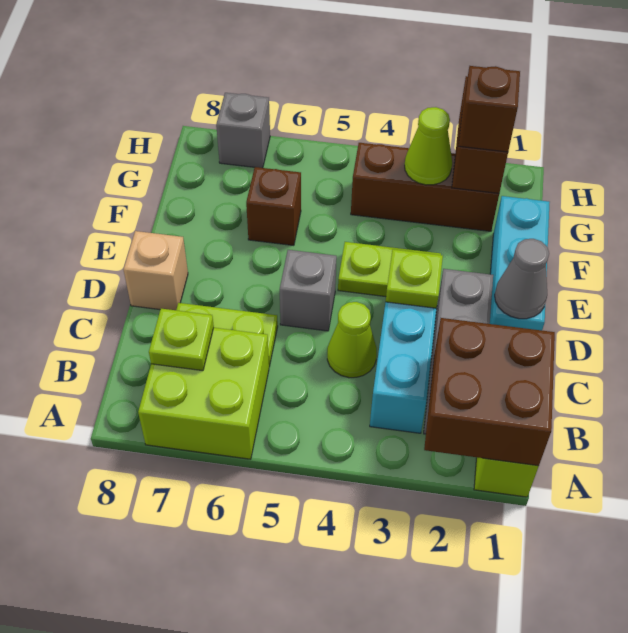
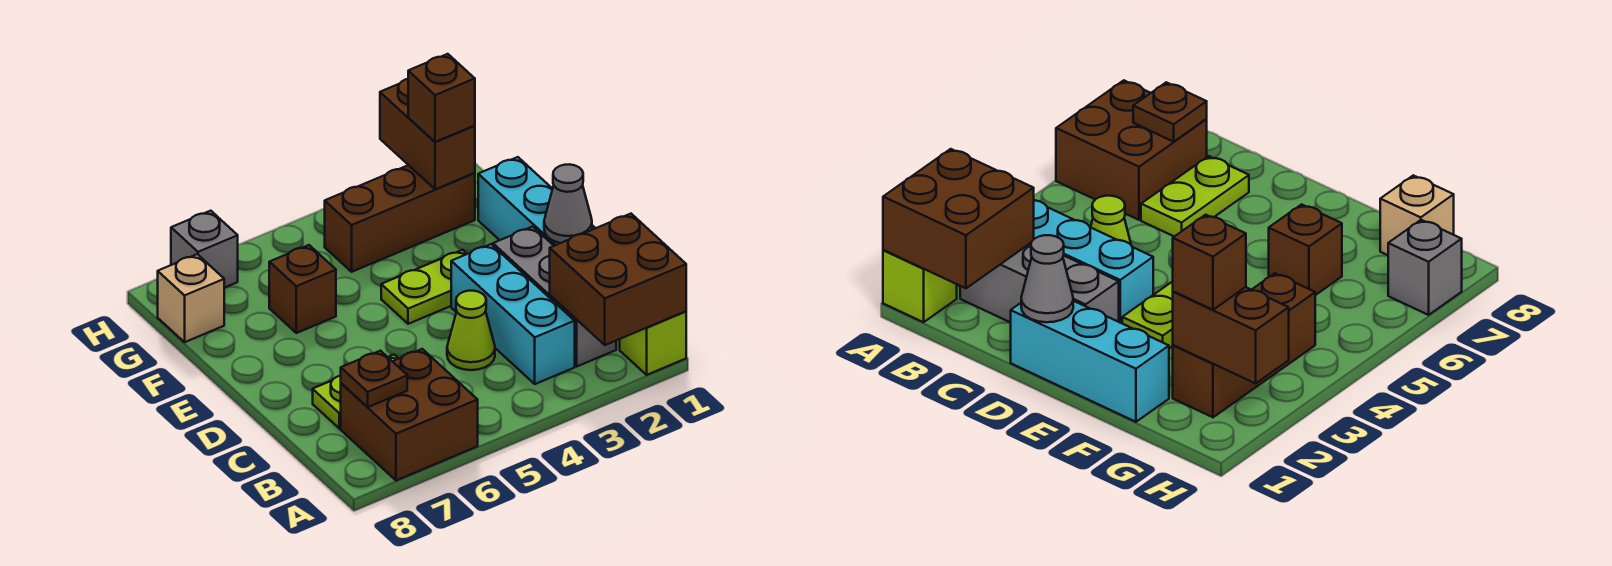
lime brick A6:B7 level 1 -> brown brick A6:B7 level 1
lime plate B7 level 2 -> brown plate B7 level 2
lime plate D3 level 2 -> none
grey brick D5 level 1 -> none
tan brick D8 level 1 -> tan brick G8 level 1
lime cone G3 level 2 -> none

